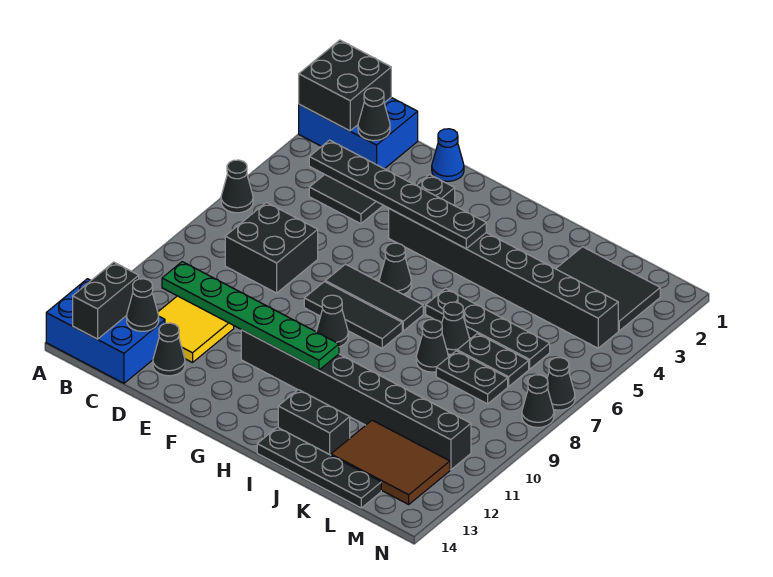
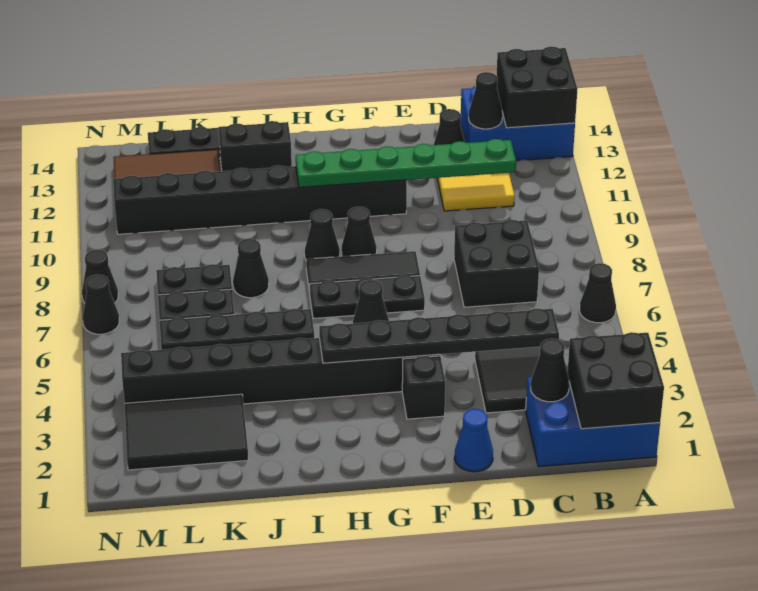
black brick B13:B14 level 2 -> black brick A13:B14 level 2
black tile F7:H7 level 1 -> black plate F7:H7 level 1
black cone J7 level 1 -> black cone H9 level 1

